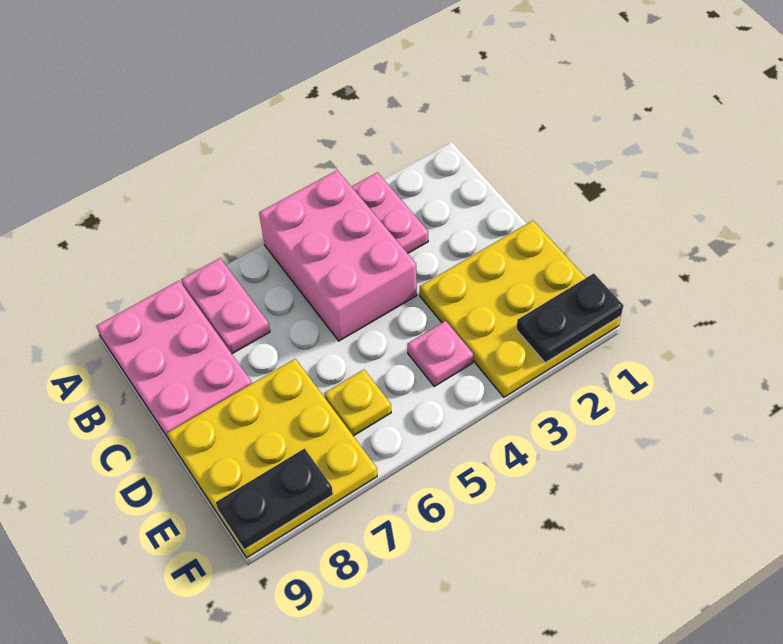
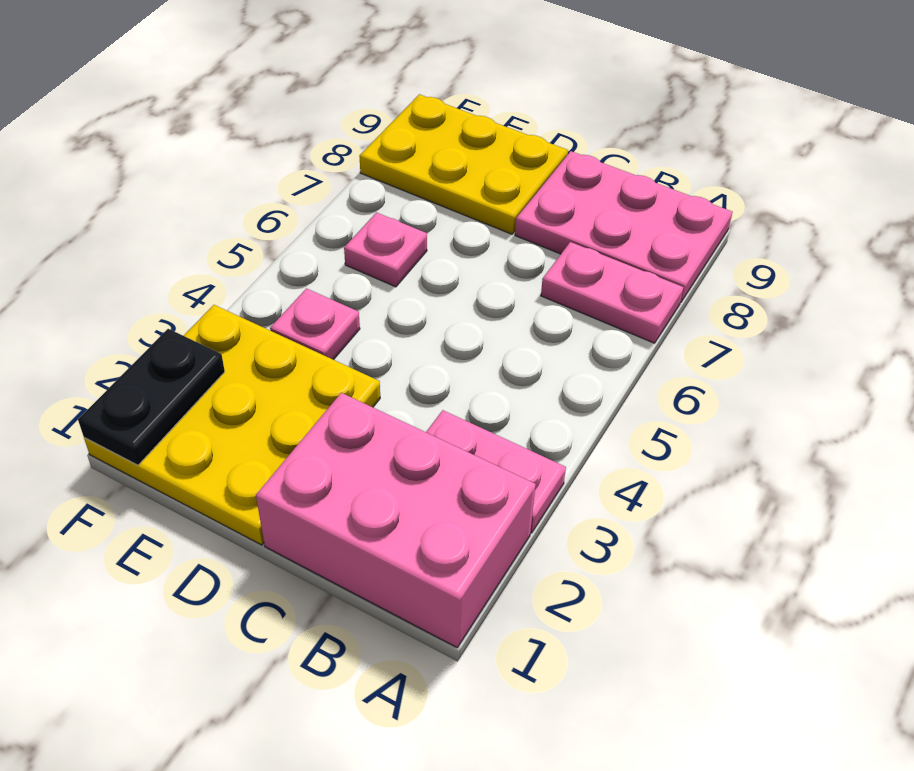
pink brick A4:C5 level 1 -> pink brick A1:C2 level 1
yellow plate D7:F9 level 1 -> yellow plate D8:F9 level 1
yellow plate E6 level 1 -> pink plate E6 level 1
black plate F8:F9 level 2 -> none

